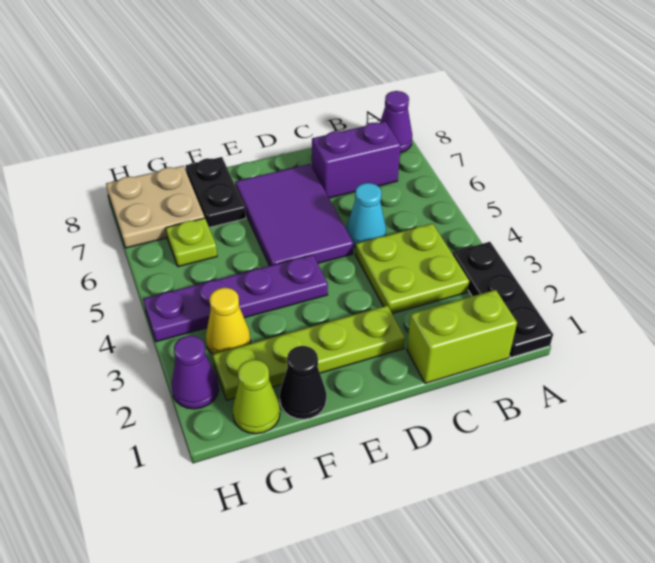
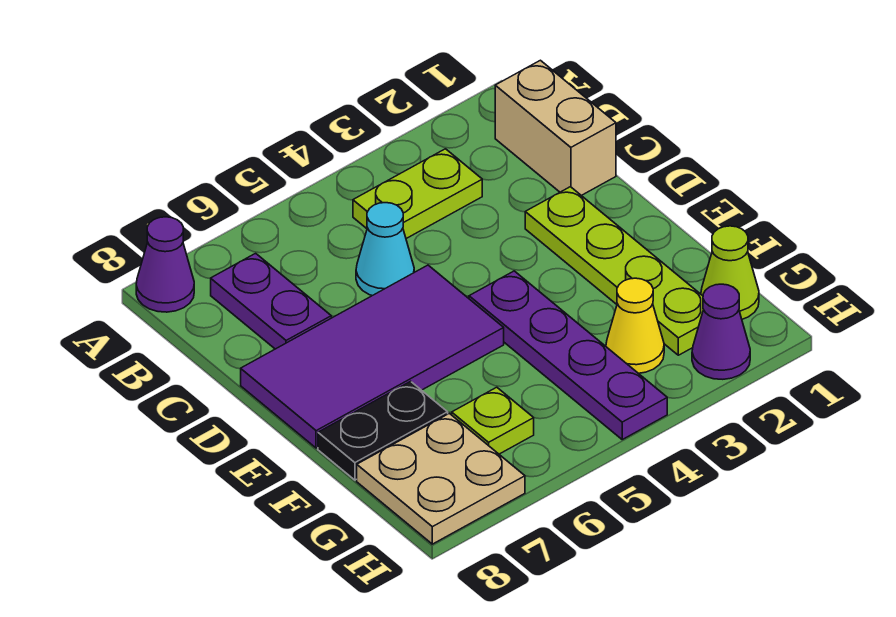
black plate A1:A3 level 1 -> none
lime brick B1:C1 level 1 -> tan brick B1:C1 level 1
lime plate B3:C4 level 1 -> lime plate B3:B4 level 1
purple brick B7:C7 level 1 -> purple plate B7:C7 level 1
purple tile D5:E7 level 1 -> purple tile D5:E8 level 1
black cone F1 level 1 -> none

